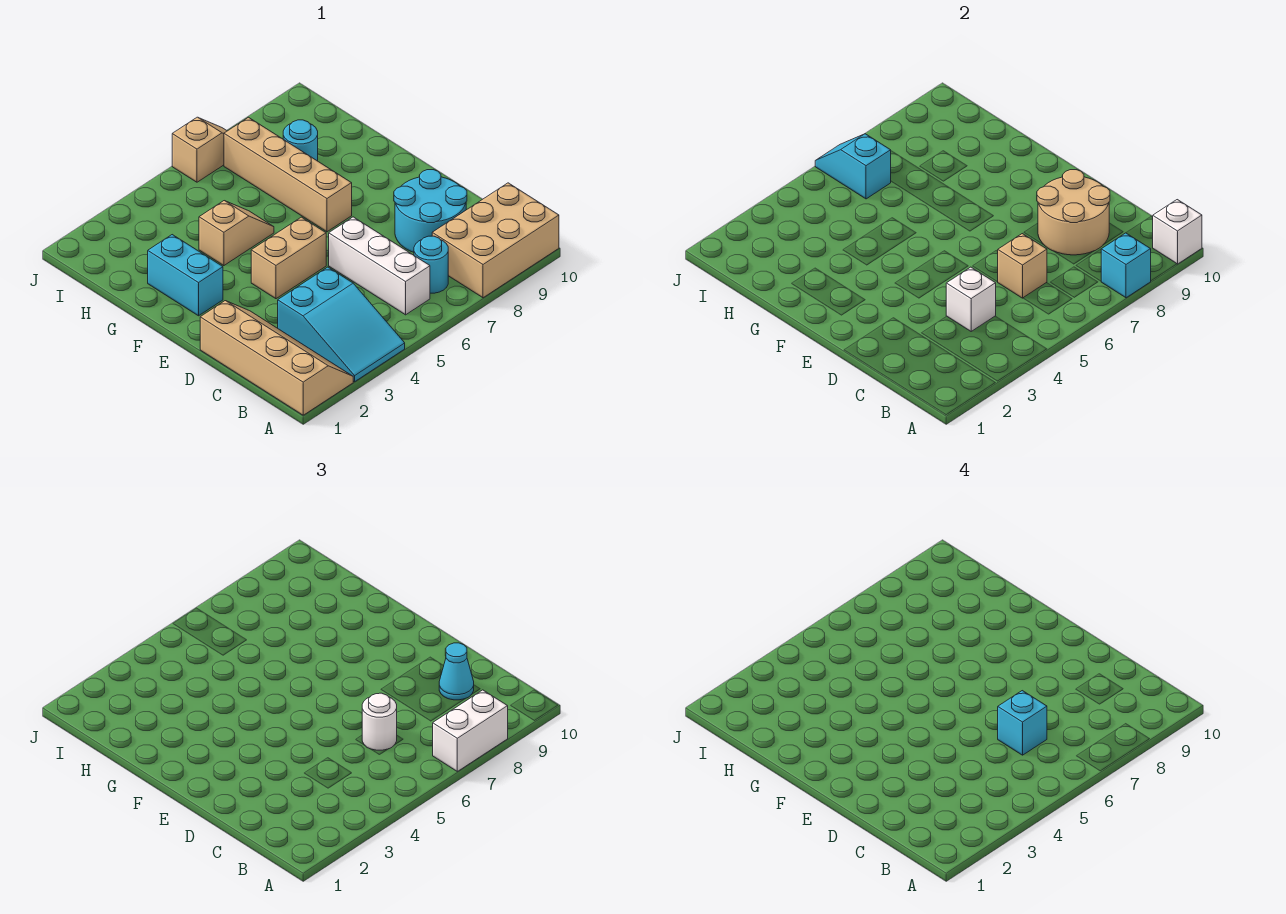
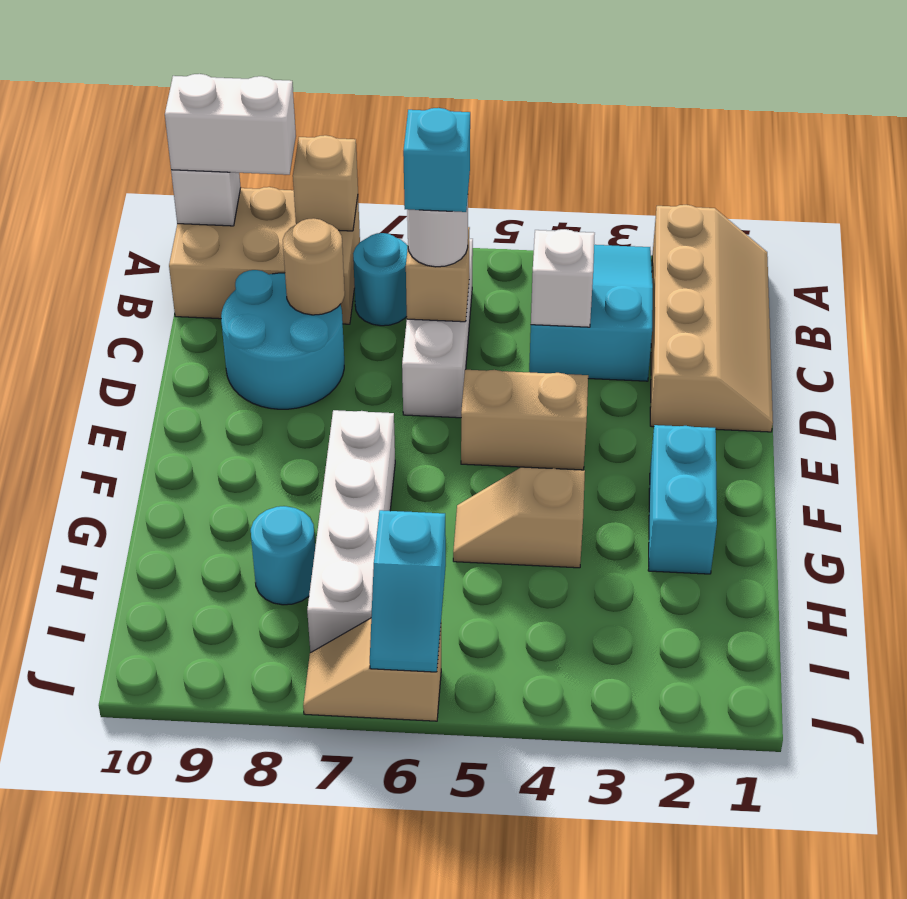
tan slope A1:D2 level 1 top 1 -> tan slope A1:D2 level 1 top 2
white brick A7:A8 level 3 -> white brick A9:A10 level 3
cyan brick A8 level 2 -> tan brick A8 level 2
tan round brick C8:D9 level 2 -> tan round brick C8 level 2
cyan cone C9 level 3 -> none
tan brick F7:I7 level 1 -> white brick F7:I7 level 1

